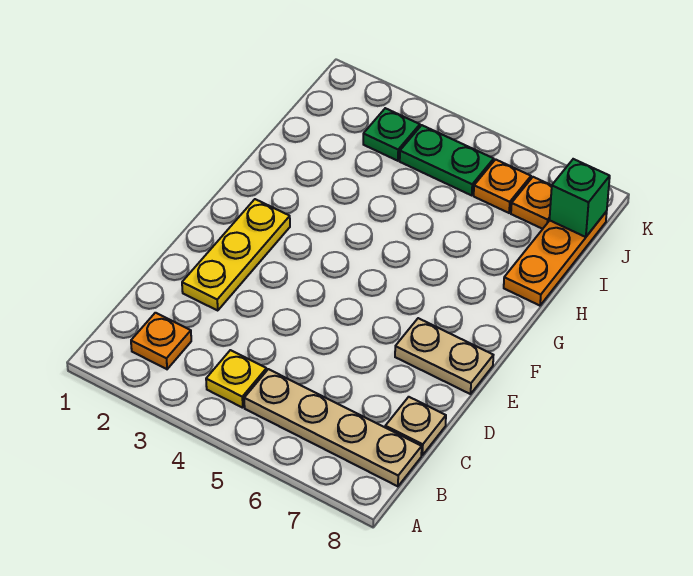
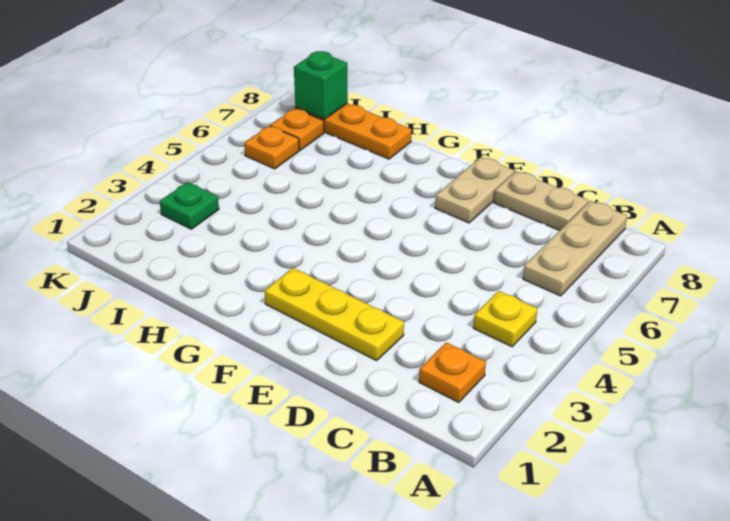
tan plate B5:B8 level 1 -> tan plate B6:B8 level 1
tan plate C8 level 1 -> tan plate C8:D8 level 1
green plate J4:J5 level 1 -> none

